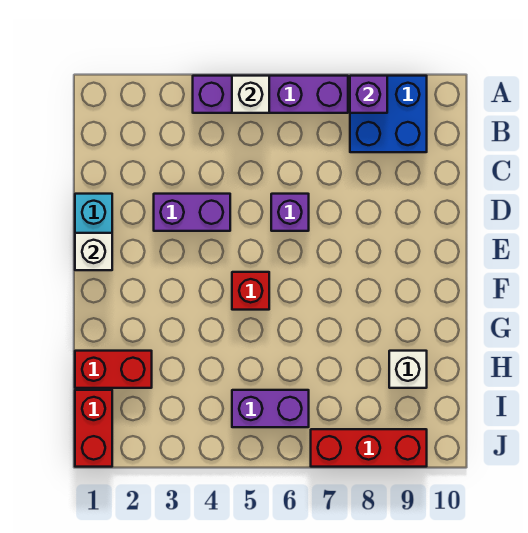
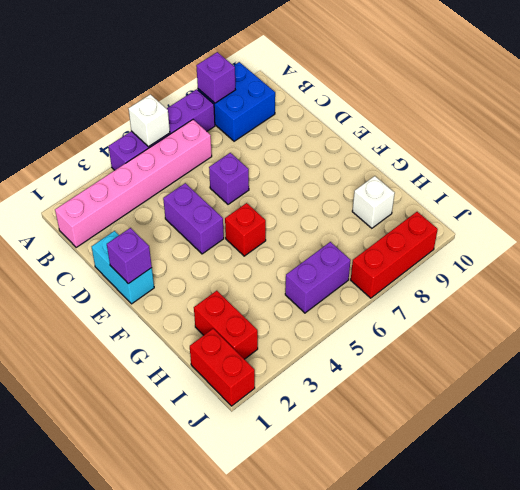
none -> pink brick B1:B6 level 1
purple brick D3:D4 level 1 -> purple brick D4:E4 level 1
white brick E1 level 2 -> purple brick E1 level 2
red brick H1:H2 level 1 -> red brick H2:I2 level 1

